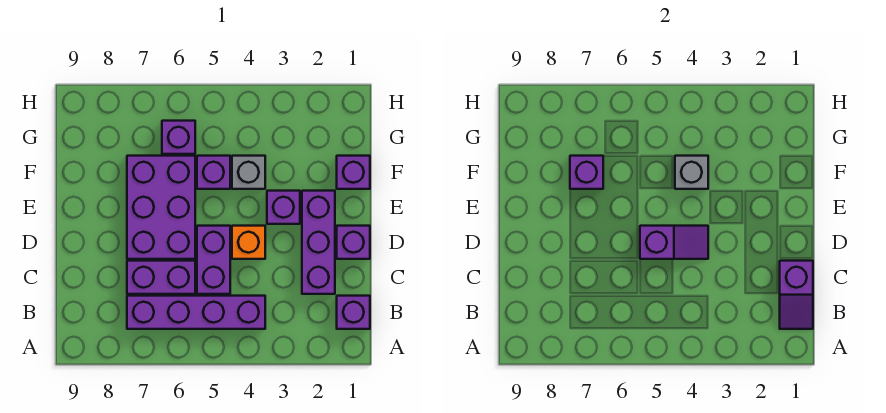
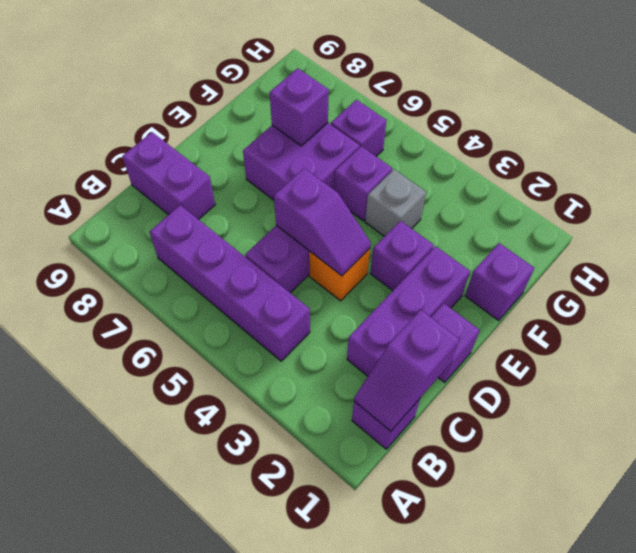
purple brick C6:C7 level 1 -> purple brick C8:C9 level 1
purple brick D6:F7 level 1 -> purple brick E6:F7 level 1
grey brick F4 level 2 -> none

